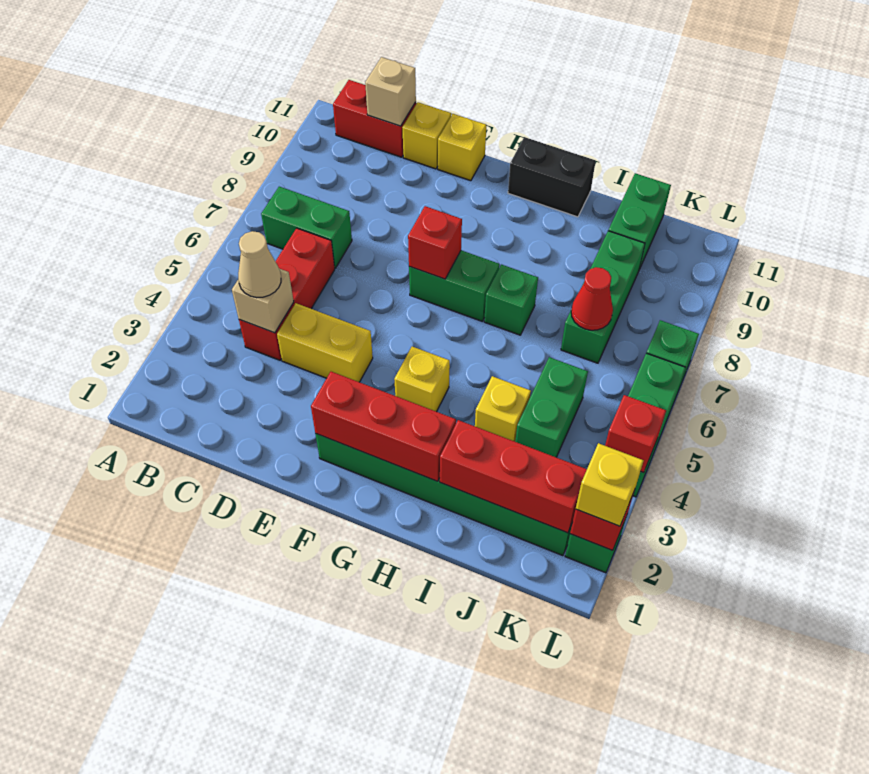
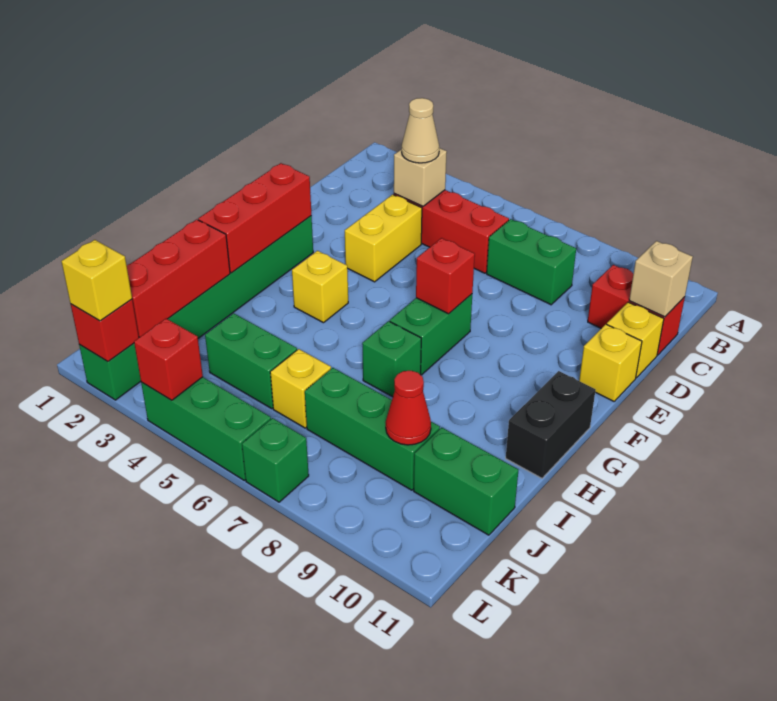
green brick B7:C7 level 1 -> green brick C7:C8 level 1
red brick B11:C11 level 1 -> red brick C10:C11 level 1
yellow brick I4 level 1 -> yellow brick J6 level 1
red cone J7 level 2 -> red cone J9 level 2

